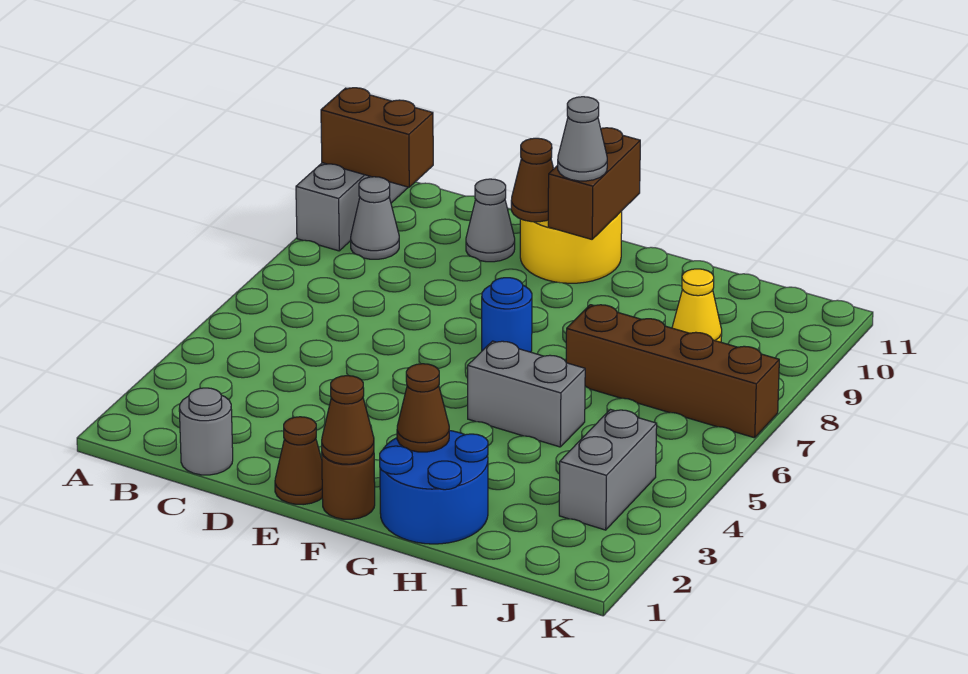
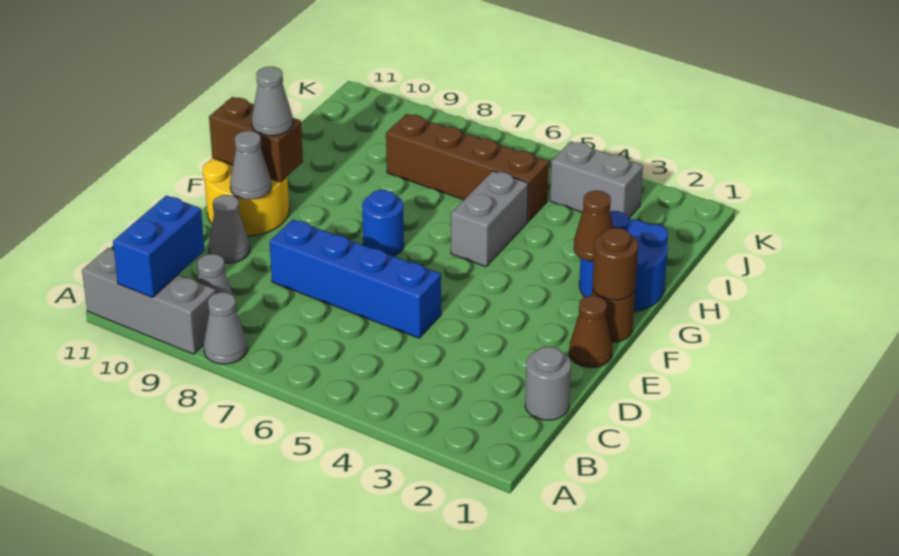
none -> grey cone A8 level 1
brown brick A10:B10 level 2 -> blue brick A10:B10 level 2
none -> blue brick D5:D8 level 1
brown cone E10 level 2 -> grey cone E10 level 2
brown cone F1 level 2 -> brown round brick F1 level 2
brown brick H7:K7 level 1 -> brown brick I5:I8 level 1
yellow cone I9 level 1 -> none

